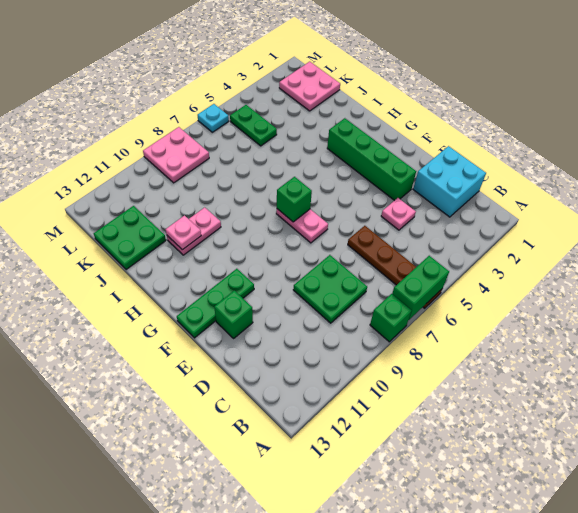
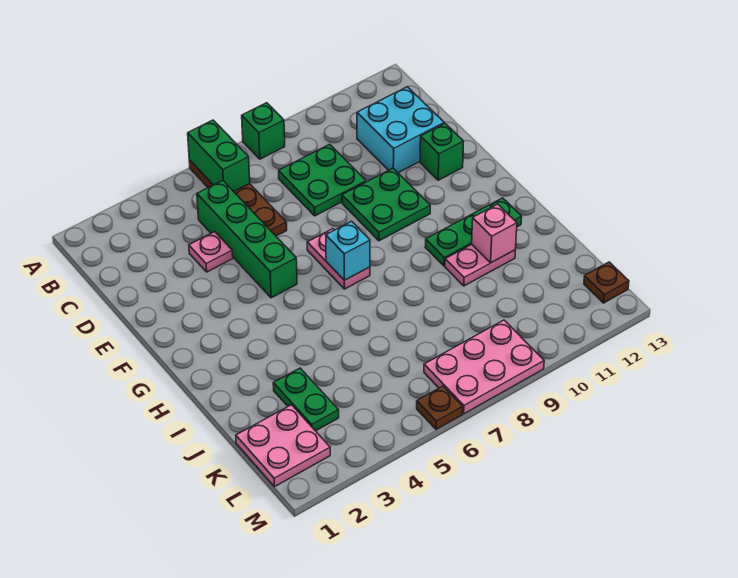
green brick A6:A7 level 2 -> green brick A6:B6 level 2
cyan brick C1:D2 level 1 -> cyan brick C11:D12 level 1
green brick E3:H3 level 1 -> green brick C5:F5 level 1
green plate F11:F13 level 1 -> green plate H10:H12 level 1
green brick G7 level 2 -> cyan brick G7 level 2
pink plate I11 level 2 -> pink brick I11 level 2
green plate J12:K13 level 1 -> green plate E9:F10 level 1
green plate K5:L5 level 1 -> green plate J3:K3 level 1
pink plate L8:M9 level 1 -> pink plate L7:M9 level 1
none -> brown plate L13 level 1
cyan plate M6 level 1 -> brown plate M6 level 1

